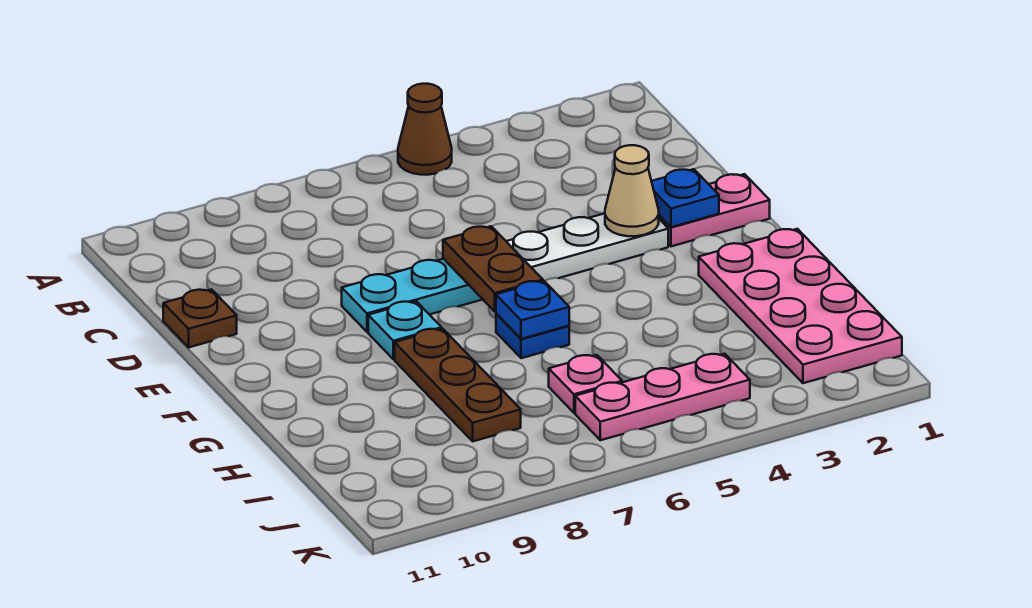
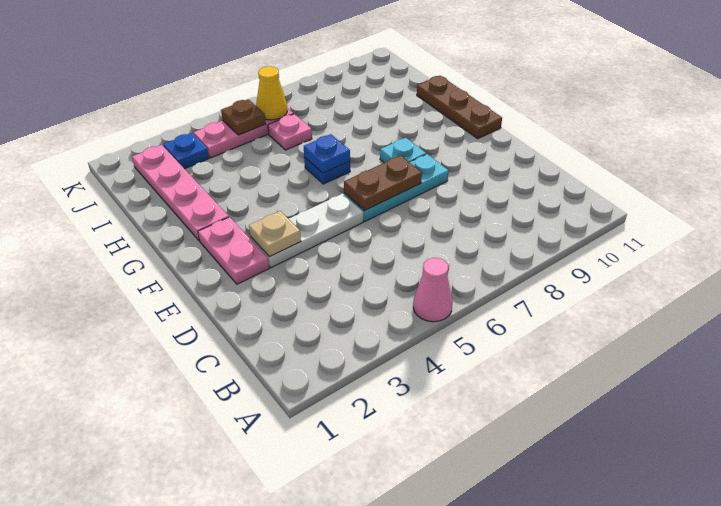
brown cone A5 level 1 -> pink cone A5 level 1
brown plate D11 level 1 -> brown plate J5 level 2
pink plate E1:E2 level 1 -> pink plate E2:F2 level 1
blue plate E2 level 2 -> blue plate J3 level 1
tan cone E3 level 2 -> tan plate E3 level 2
brown plate E6:F6 level 2 -> brown plate E6:E7 level 2
pink plate G1:J2 level 1 -> pink plate G2:J2 level 1
brown plate G8:I8 level 1 -> brown plate F11:H11 level 1
none -> yellow cone J6 level 2

